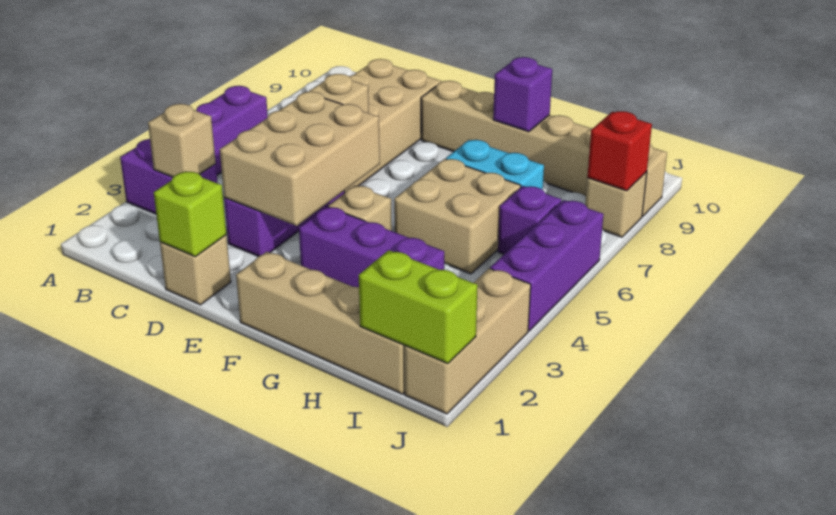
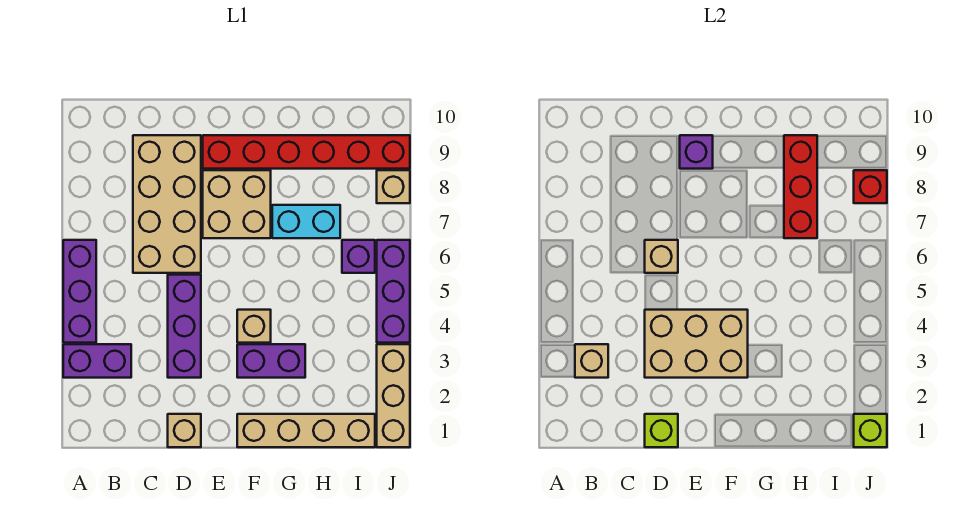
tan brick D3:E5 level 2 -> tan brick D3:F4 level 2
tan brick E9:J9 level 1 -> red brick E9:J9 level 1
purple brick F3:H3 level 1 -> purple brick F3:G3 level 1
tan brick G5:H6 level 1 -> tan brick E7:F8 level 1
purple brick G9 level 2 -> purple brick E9 level 2
none -> red brick H7:H9 level 2
lime brick I1:J1 level 2 -> lime brick J1 level 2

